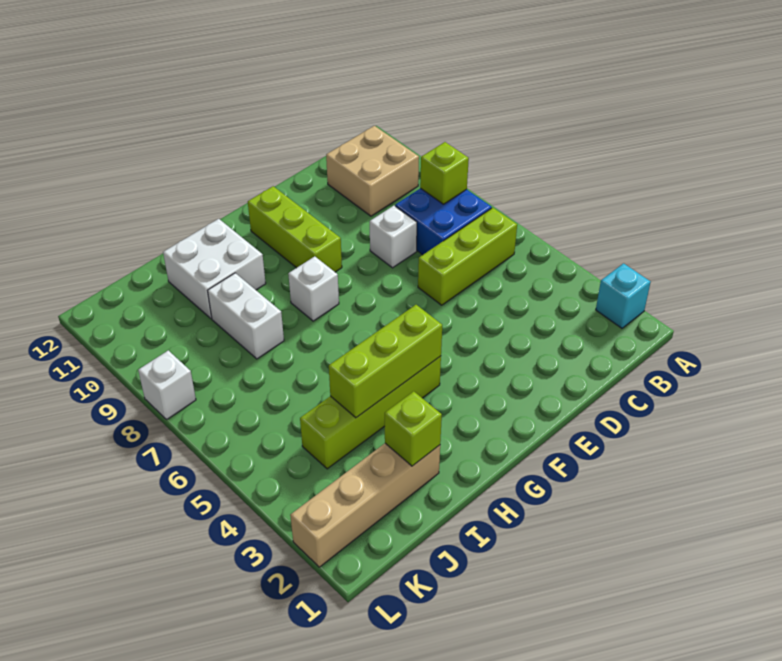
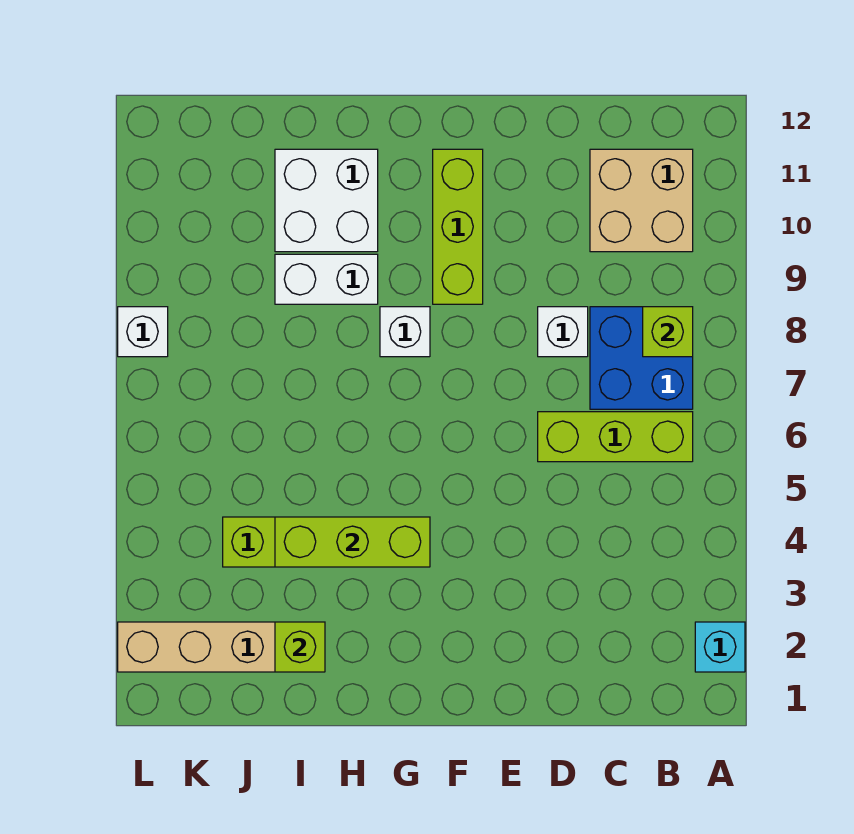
white brick I8:I9 level 1 -> white brick H9:I9 level 1

